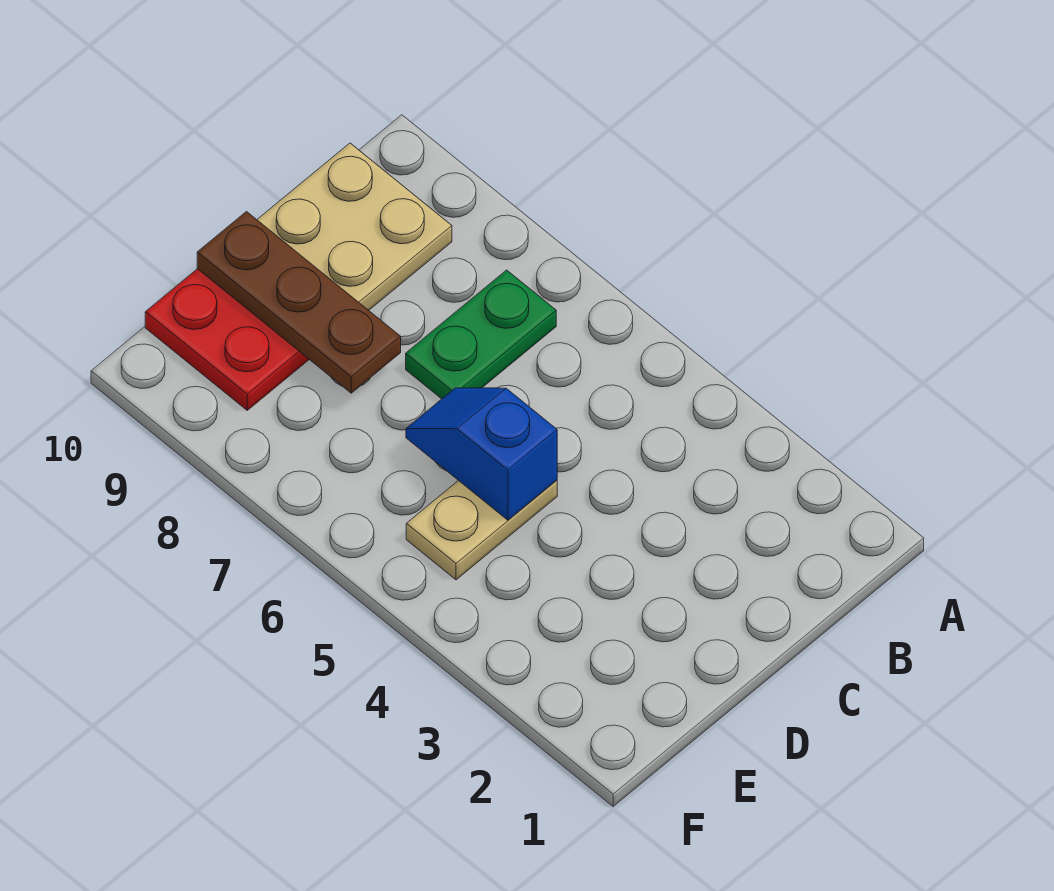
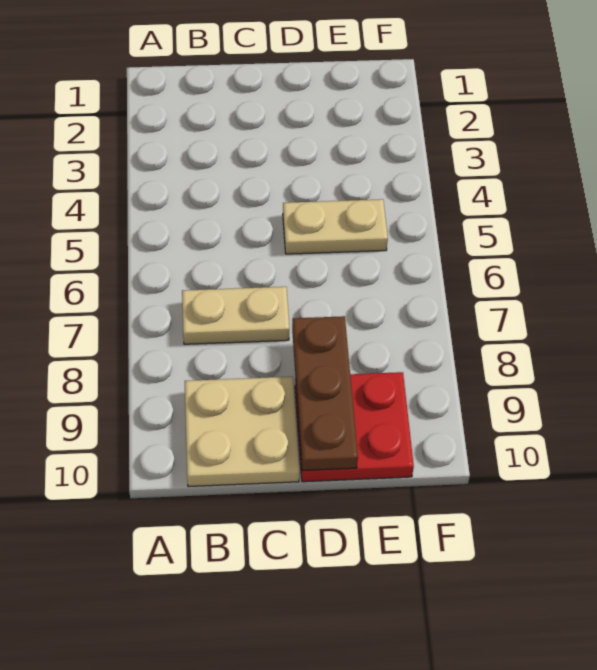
green plate B7:C7 level 1 -> tan plate B7:C7 level 1
blue slope D5:D6 level 2 top 5 -> none

